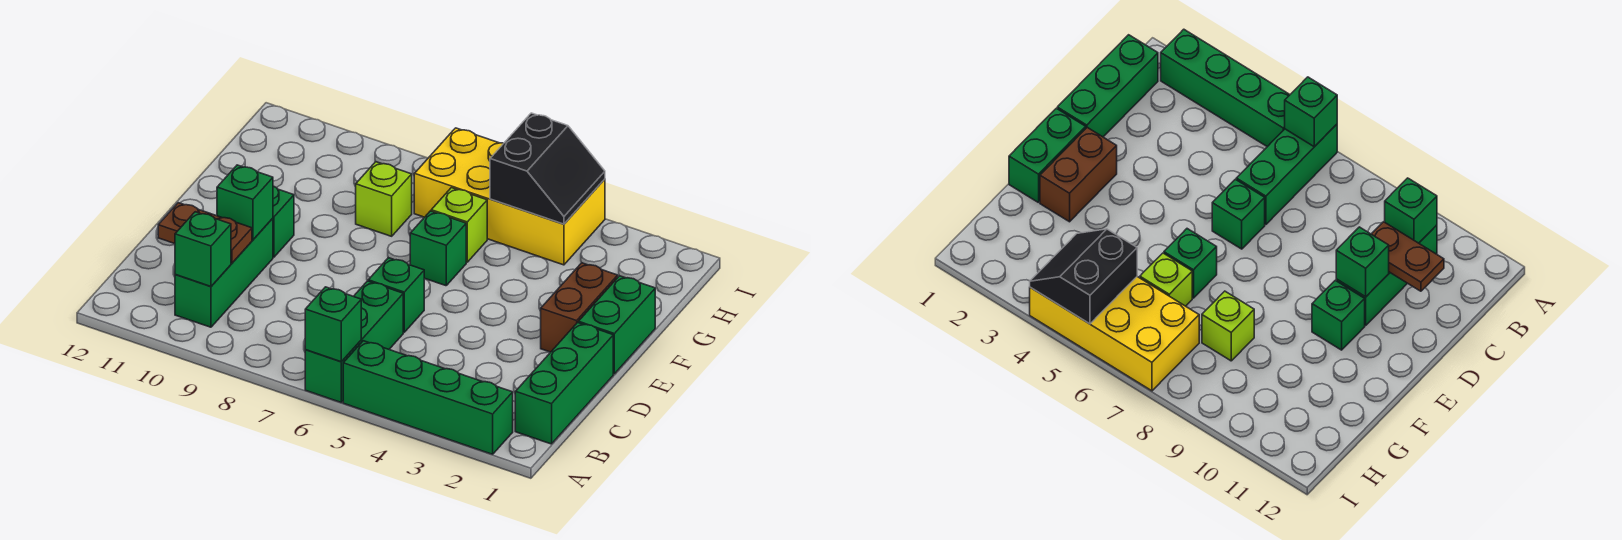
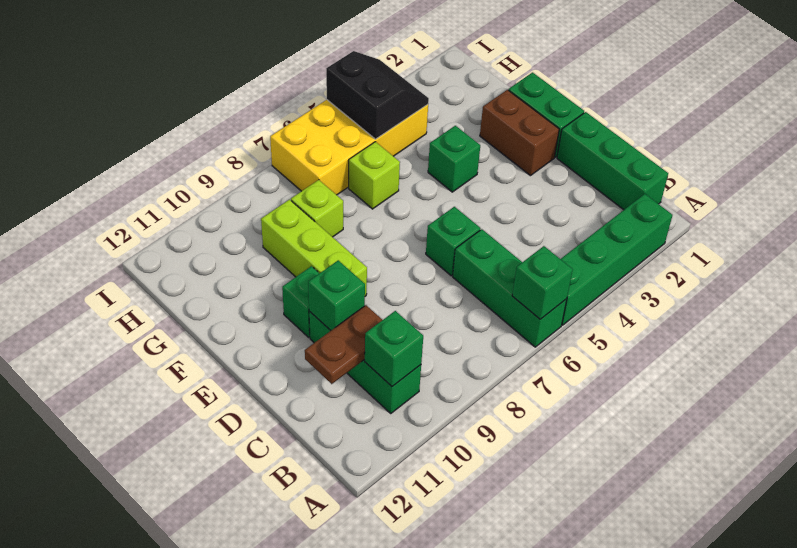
none -> lime brick E9:G9 level 1
green brick F6 level 1 -> green brick F4 level 1

